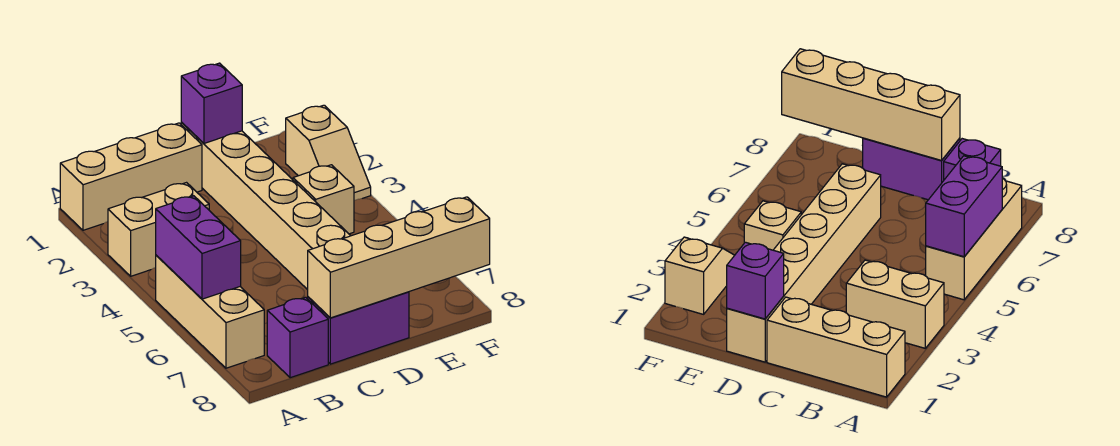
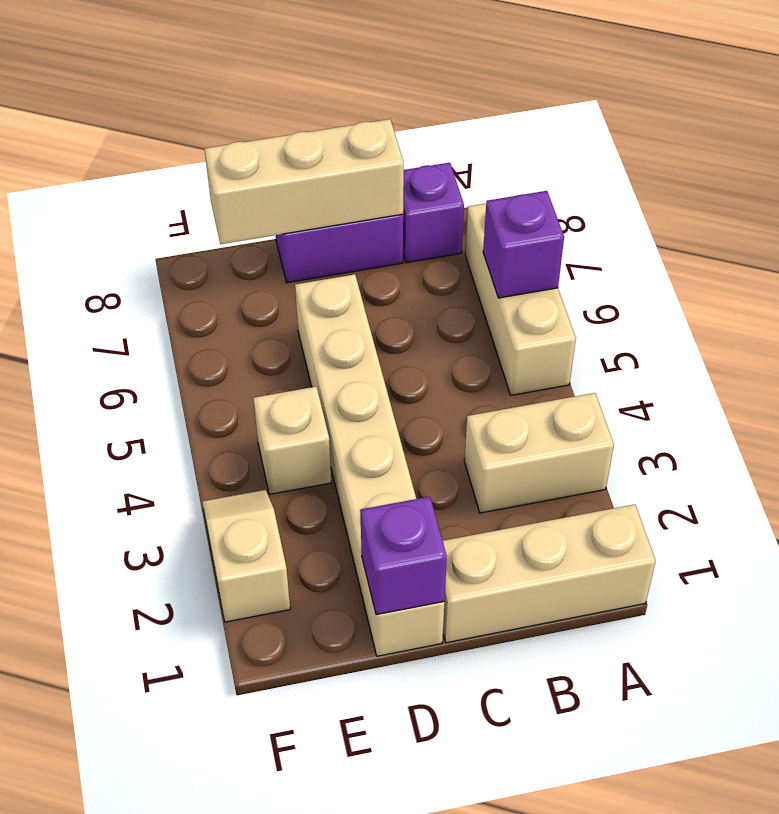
purple brick A5:A6 level 2 -> purple brick A6 level 2
tan brick C8:F8 level 2 -> tan brick C8:E8 level 2

